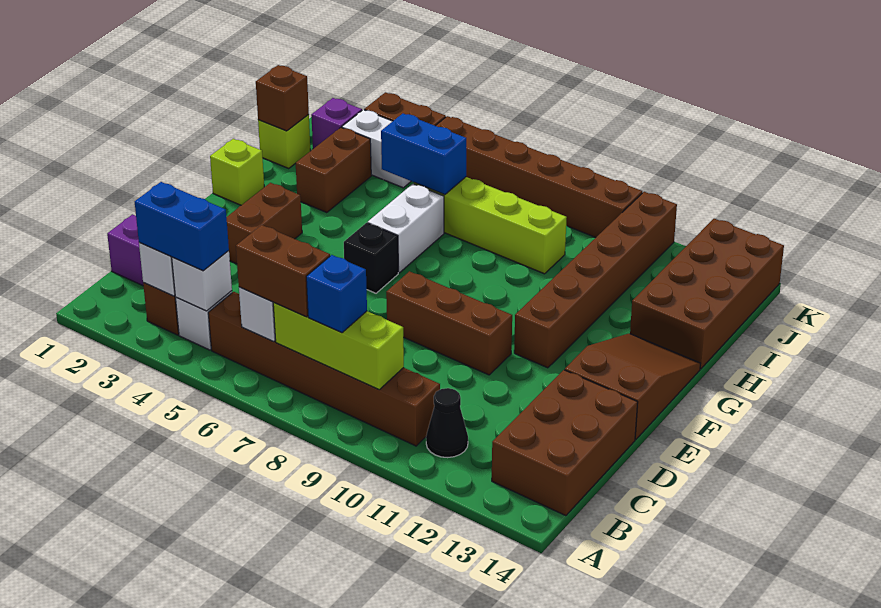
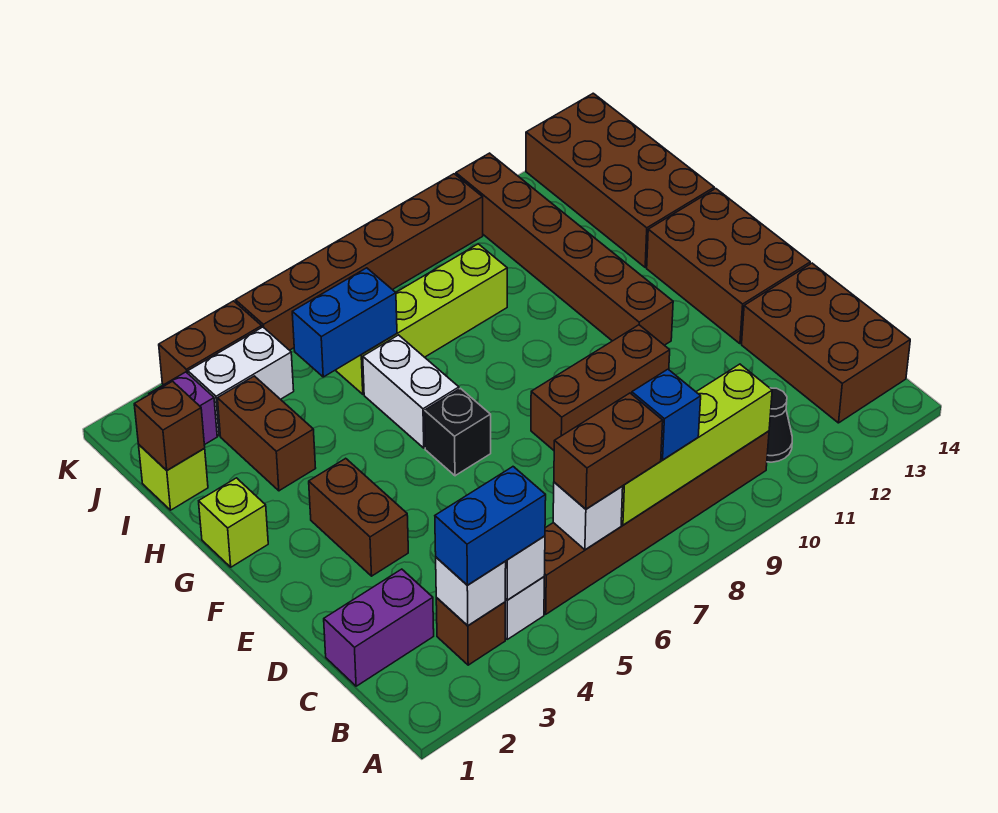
lime brick B7:B9 level 2 -> lime brick B7:B10 level 2
brown slope E13:G14 level 1 top E -> brown brick E13:G14 level 1

